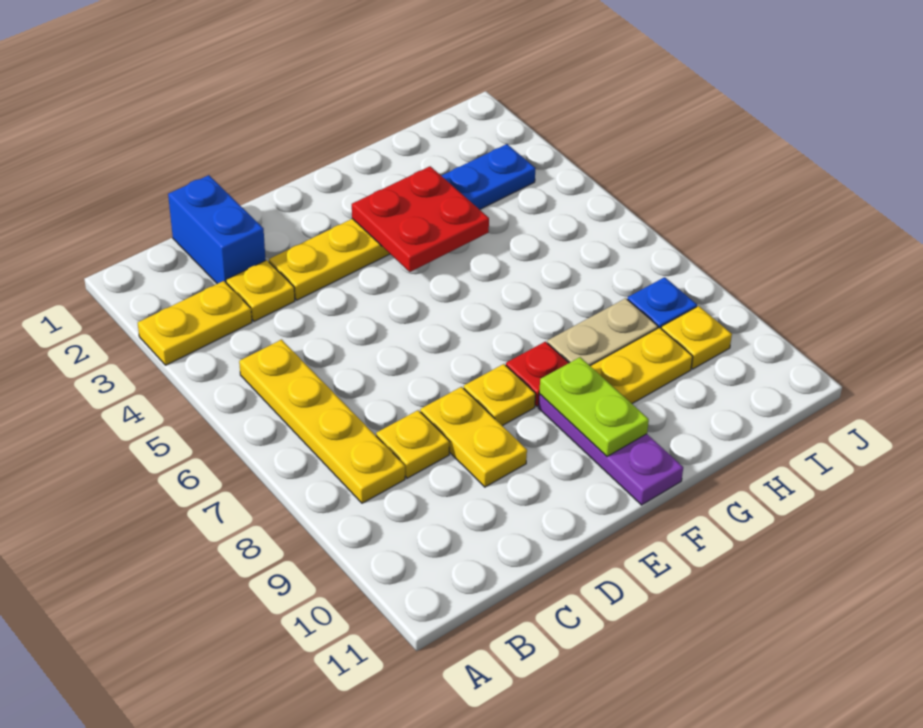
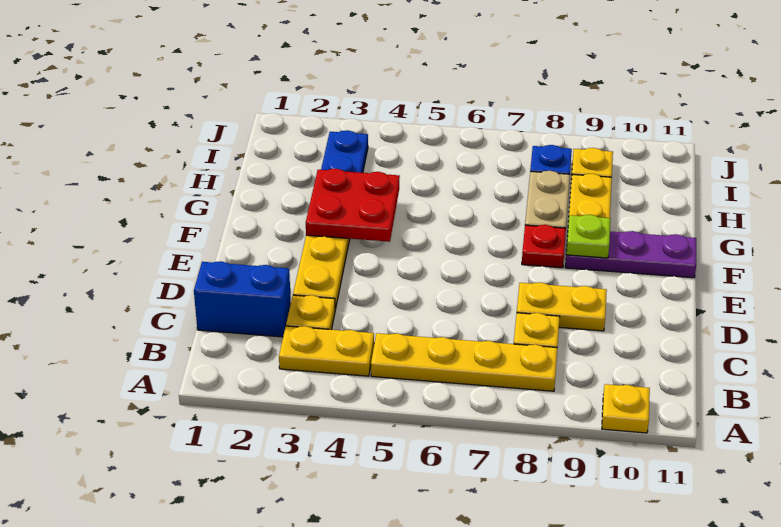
yellow plate A3:B3 level 1 -> yellow plate B3:B4 level 1
yellow plate E8 level 1 -> yellow plate A10 level 1
lime plate F9:F10 level 2 -> lime plate F9 level 2

